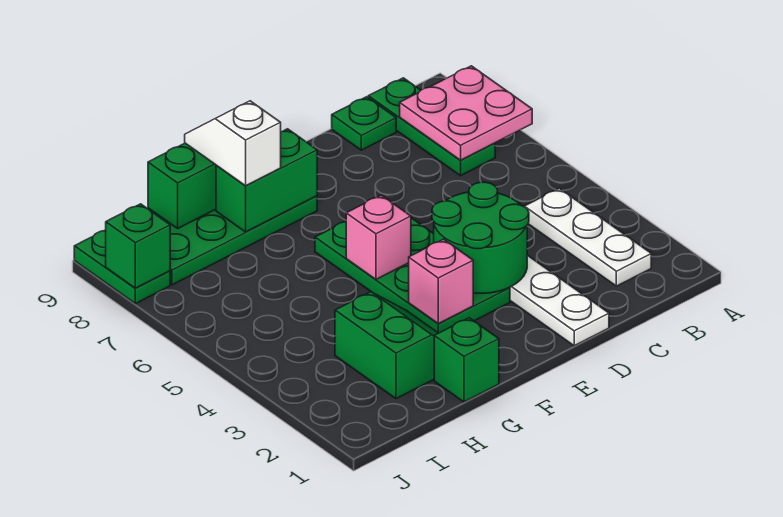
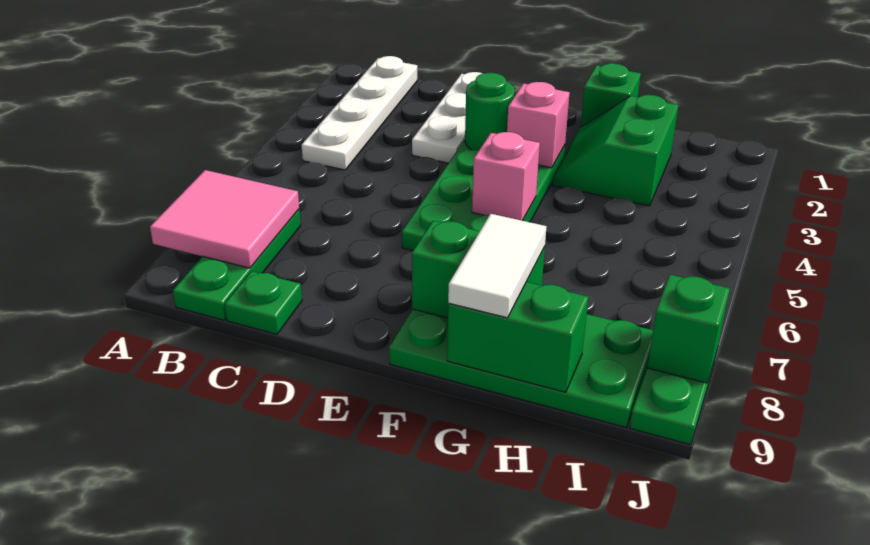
pink plate A7:B8 level 2 -> pink tile A7:B8 level 2
white plate B2:B4 level 1 -> white plate B1:B4 level 1
green round brick D3:E4 level 2 -> green round brick E3 level 2
white slope G8:G9 level 3 top 8 -> white tile G8:G9 level 3

